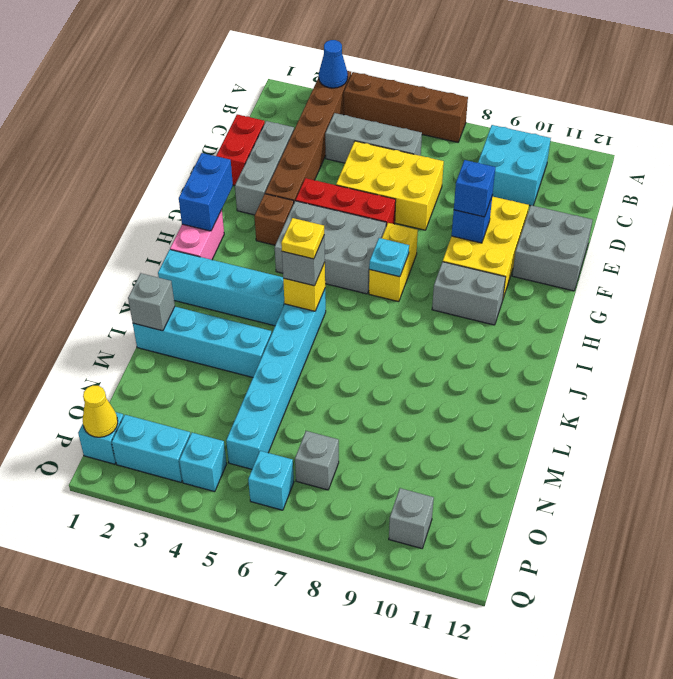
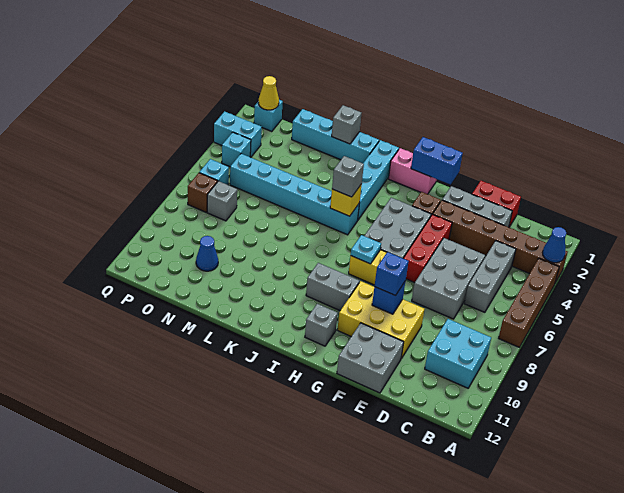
yellow brick D5:E7 level 1 -> grey brick D5:E7 level 1
grey brick H9:H10 level 1 -> grey brick H9:I9 level 1
yellow plate J5 level 4 -> none
cyan brick L1:L4 level 1 -> cyan brick K1:N1 level 1
none -> blue cone N10 level 1
cyan brick P2:P3 level 1 -> cyan brick P3:Q3 level 1
none -> brown brick P7 level 1
grey brick P10 level 1 -> grey brick H11 level 1

